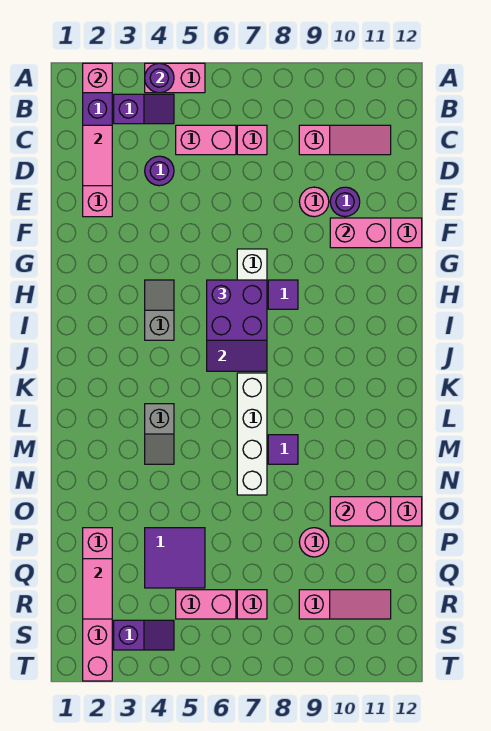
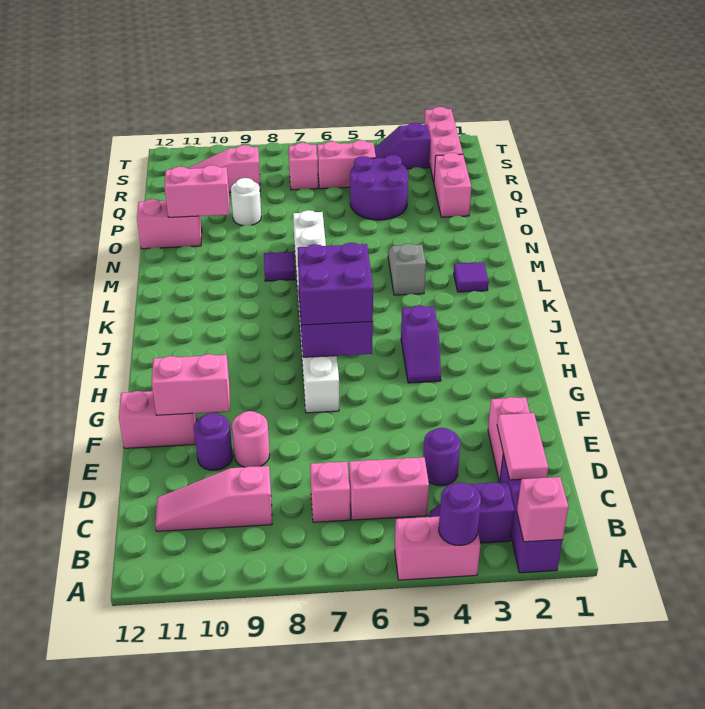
grey slope H4:I4 level 1 top I -> purple slope H4:I4 level 1 top I
purple tile H8 level 1 -> purple tile L2 level 1
purple tile P4:Q5 level 1 -> purple round brick P4:Q5 level 1
pink round brick P9 level 1 -> white round brick P9 level 1
pink tile Q2:R2 level 2 -> none

